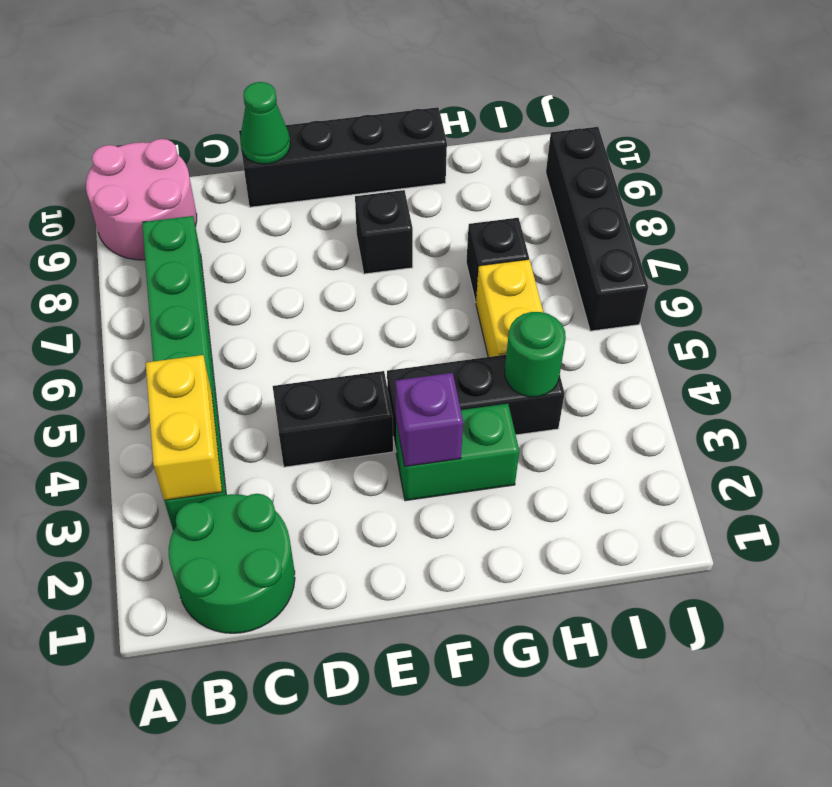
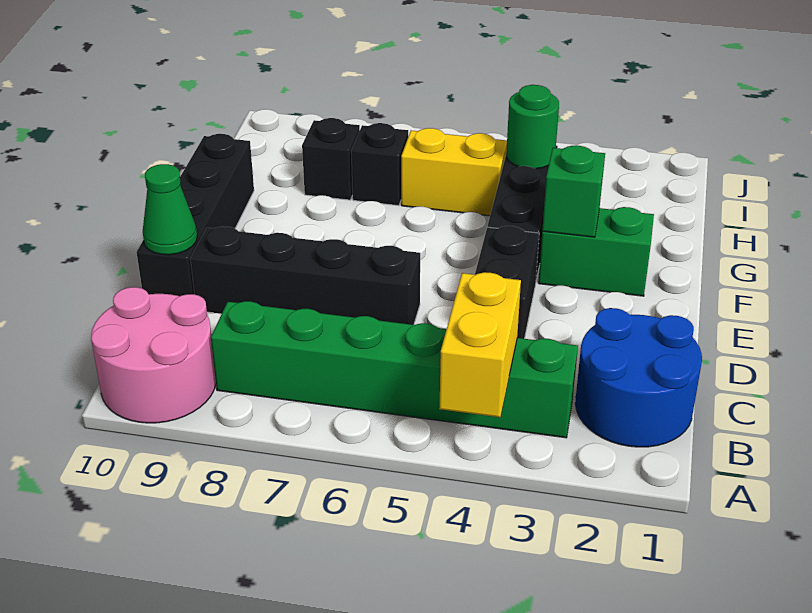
green round brick B1:C2 level 1 -> blue round brick B1:C2 level 1
yellow brick B3:B4 level 2 -> yellow brick A4:B4 level 2
green brick F3:G3 level 1 -> green brick F2:F3 level 1
purple brick F3 level 2 -> green brick F3 level 2
black brick F8 level 1 -> black brick H8 level 1
black brick J6:J9 level 1 -> black brick D6:D9 level 1

